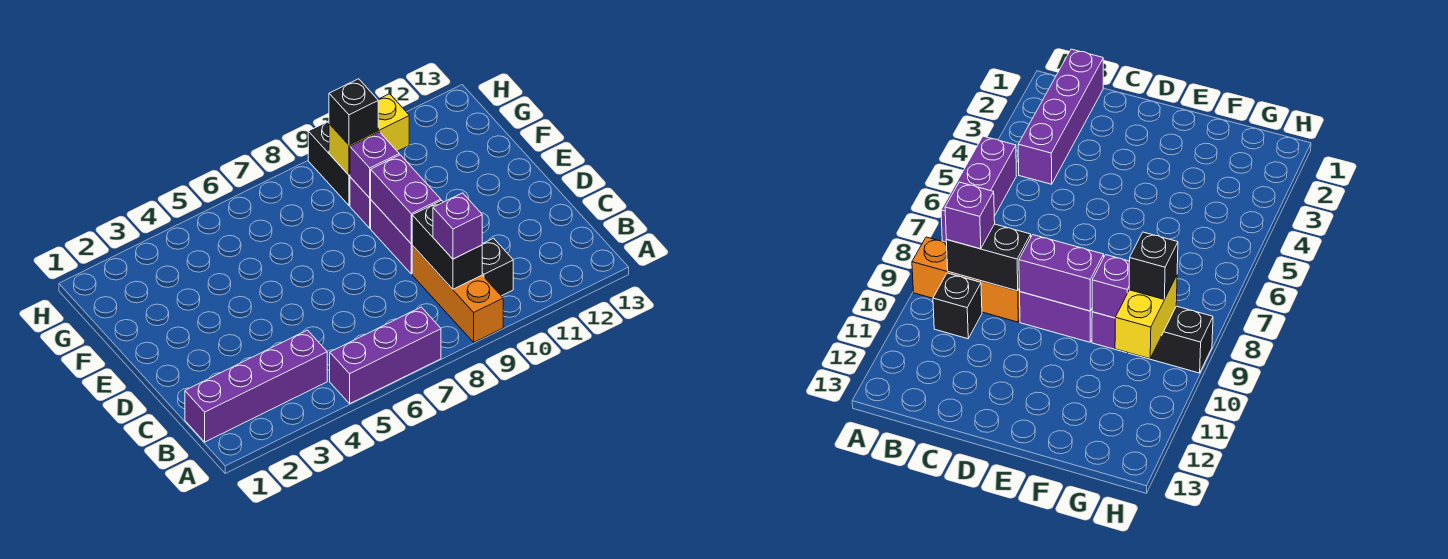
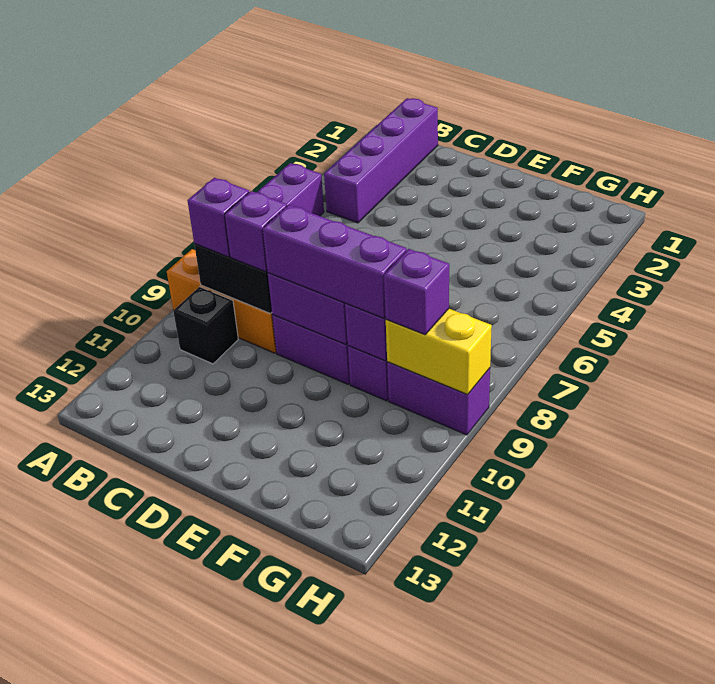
none -> purple brick C9 level 3
none -> purple brick D9:F9 level 3
black brick G9:H9 level 1 -> purple brick G9:H9 level 1
yellow brick G9:G10 level 2 -> yellow brick G9:H9 level 2
black brick G9 level 3 -> purple brick G9 level 3

